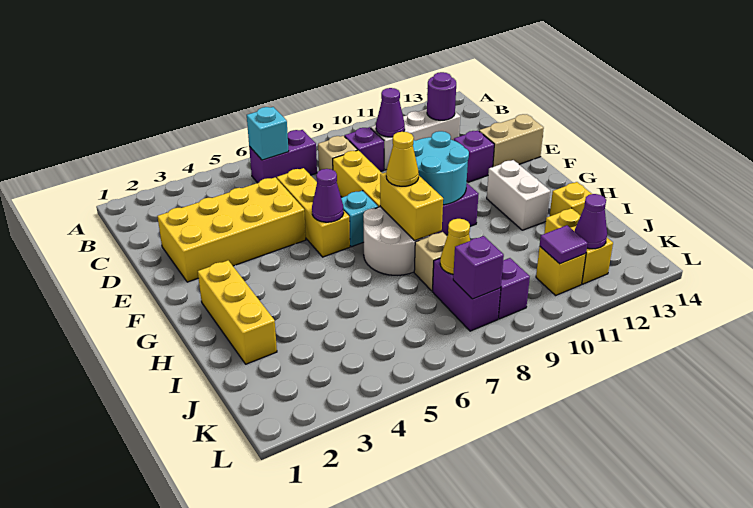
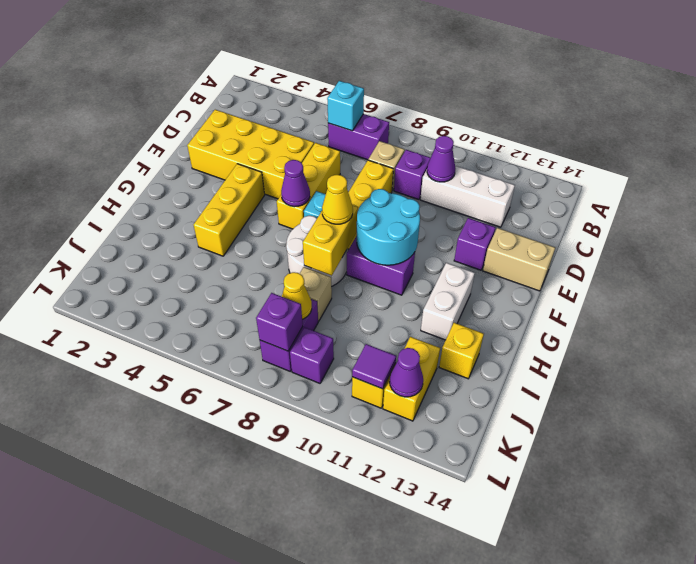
purple round brick C12 level 2 -> none
yellow brick G2:I2 level 1 -> yellow brick F4:H4 level 1

